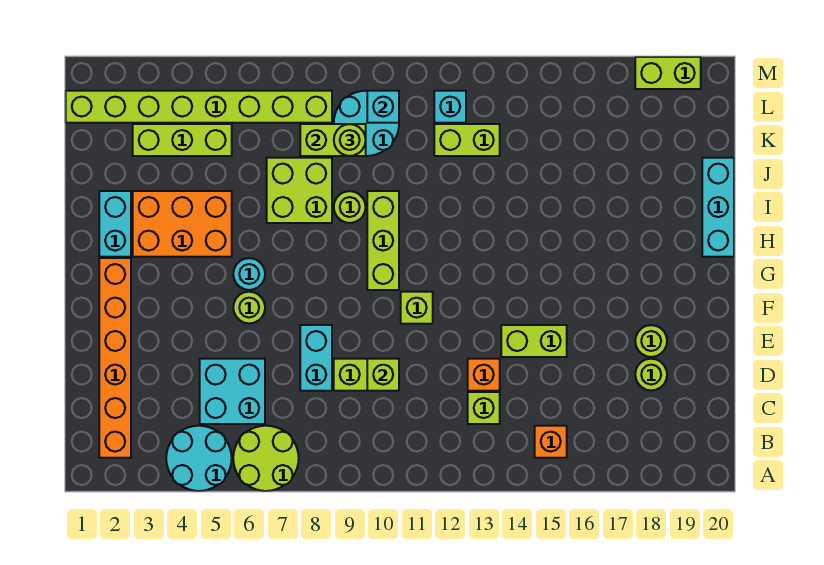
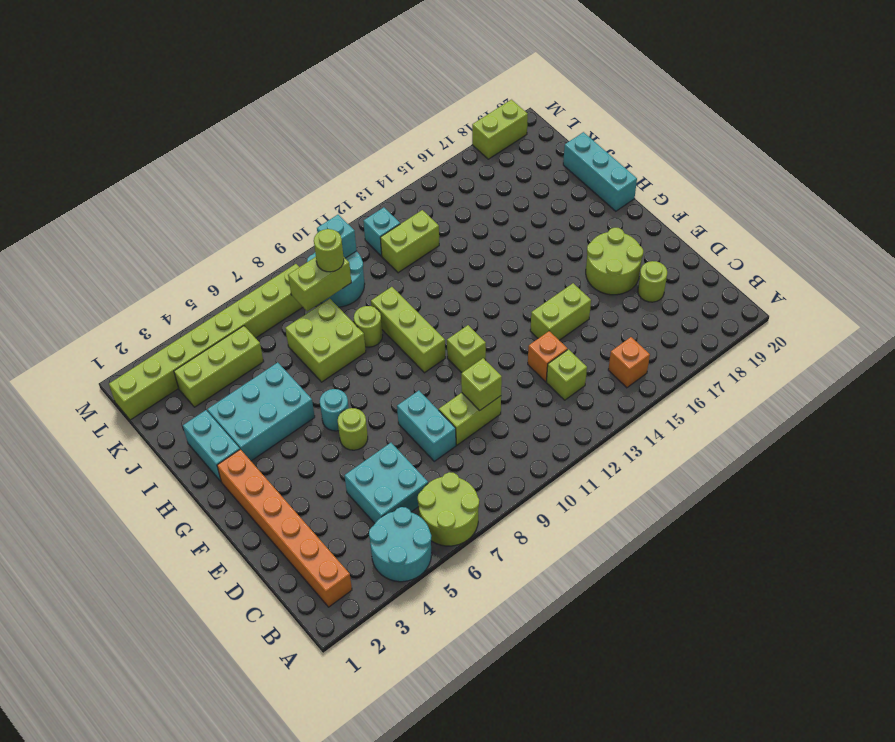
lime round brick E18 level 1 -> lime round brick E17:F18 level 1
orange brick H3:I5 level 1 -> cyan brick H3:I5 level 1

